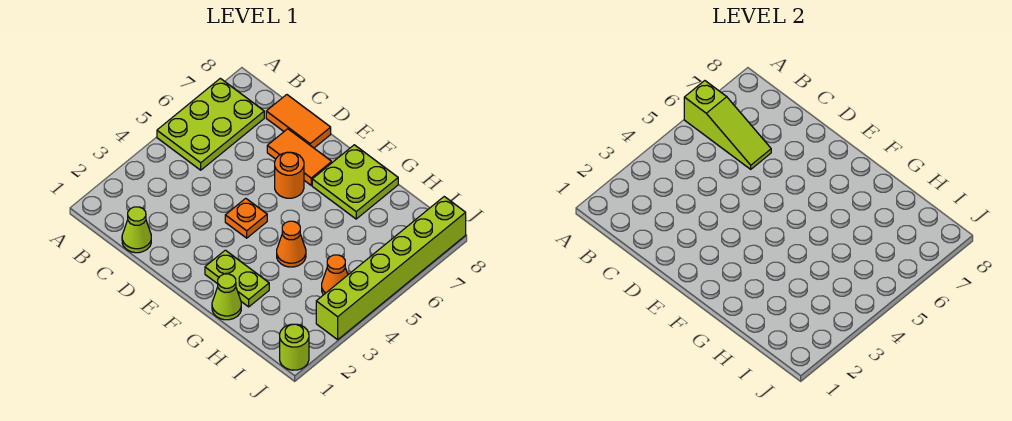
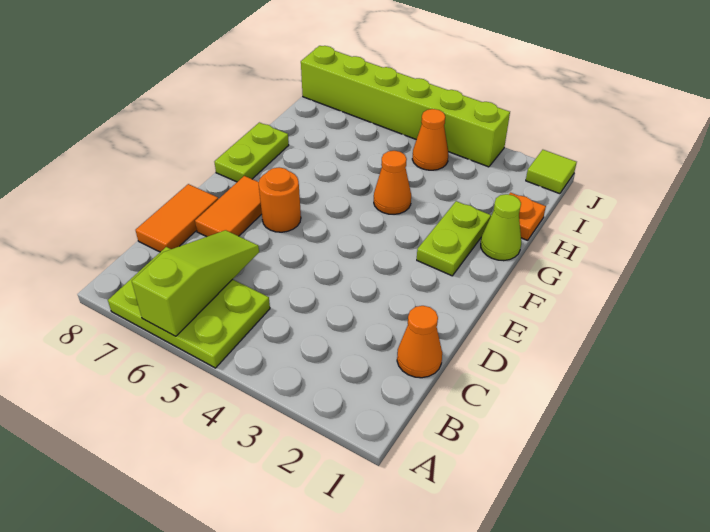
lime cone C1 level 1 -> orange cone C1 level 1
orange plate E4 level 1 -> orange plate H1 level 1
lime plate F7:G8 level 1 -> lime plate F8:G8 level 1
lime round brick J1 level 1 -> lime tile J1 level 1

